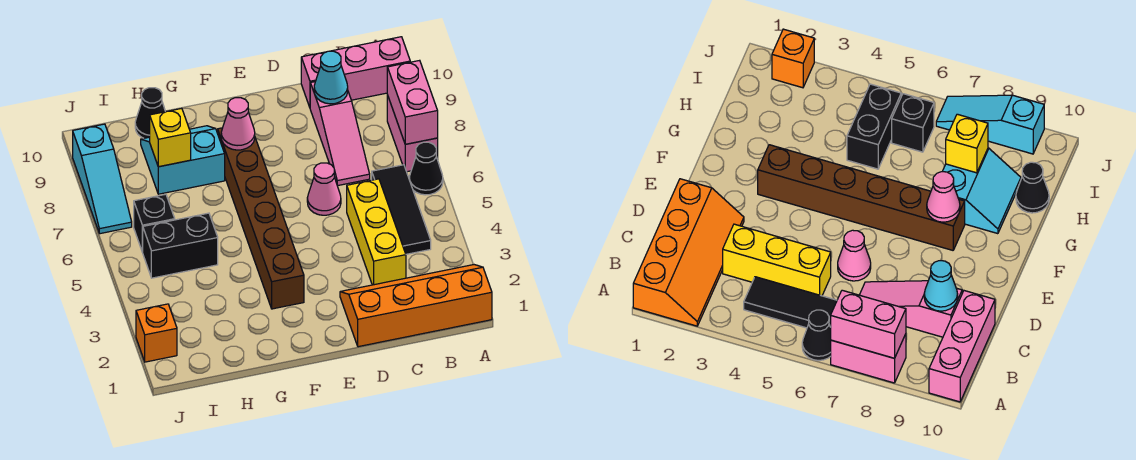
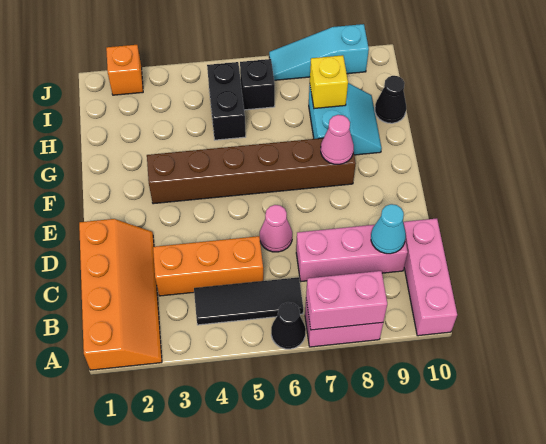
yellow brick C3:C5 level 1 -> orange brick C3:C5 level 1
pink slope C7:C9 level 1 top 9 -> pink brick C7:C9 level 1

